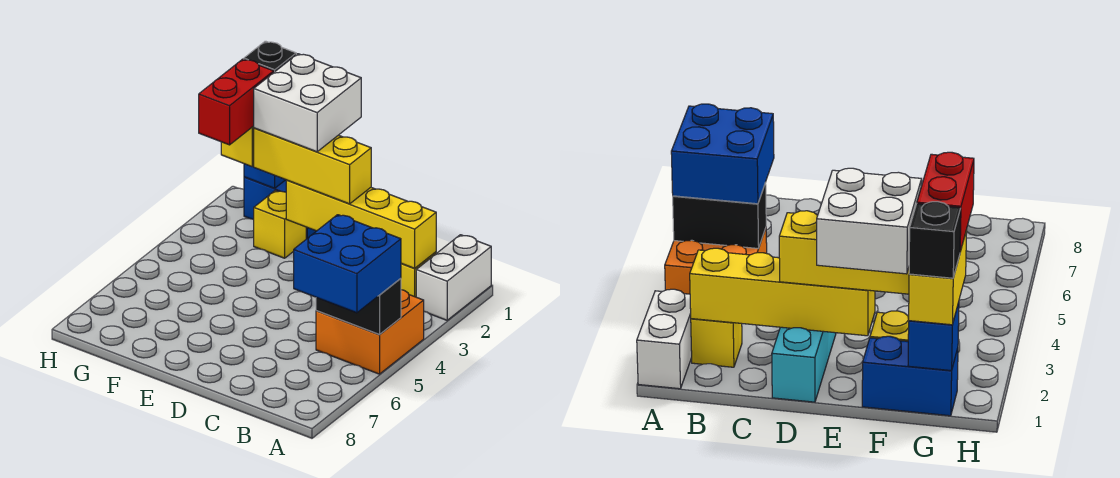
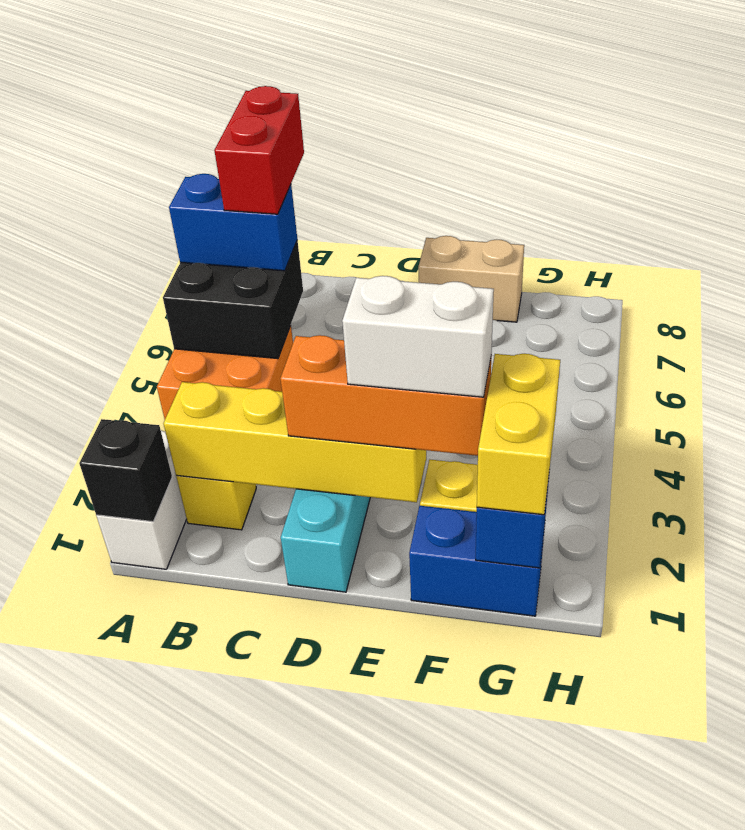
black brick A5:B5 level 2 -> black brick A5:B6 level 2
blue brick A5:B6 level 3 -> blue brick A6:B6 level 3
yellow brick D2:F2 level 3 -> orange brick D2:F2 level 3
white brick E1:F2 level 4 -> white brick E2:F2 level 4
none -> tan brick E8:F8 level 1
black brick G1 level 4 -> black brick A1 level 2
red brick G2:G3 level 4 -> red brick B6:B7 level 4

